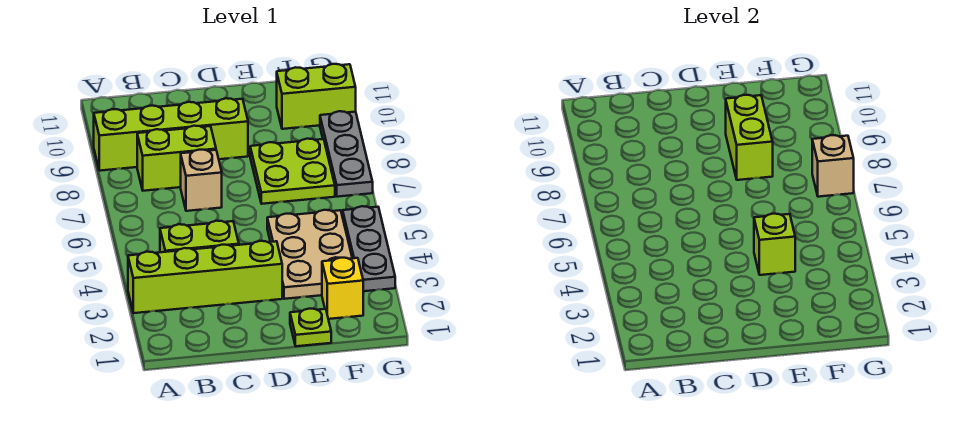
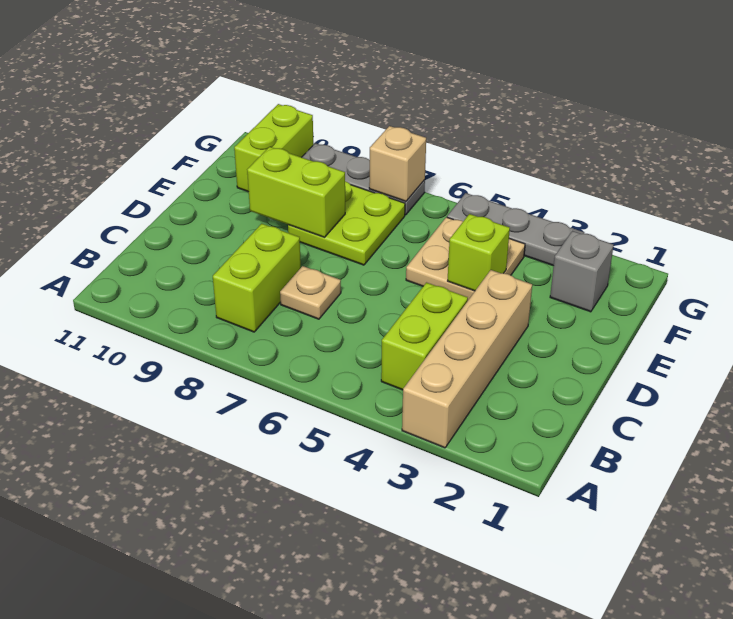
lime brick A3:D3 level 1 -> tan brick A3:D3 level 1
lime brick A9:D9 level 1 -> none
tan brick C7 level 1 -> tan plate C7 level 1
lime plate E1 level 1 -> none
tan plate E3:F5 level 1 -> tan plate E4:F5 level 1
yellow brick F2 level 1 -> grey brick F2 level 1

